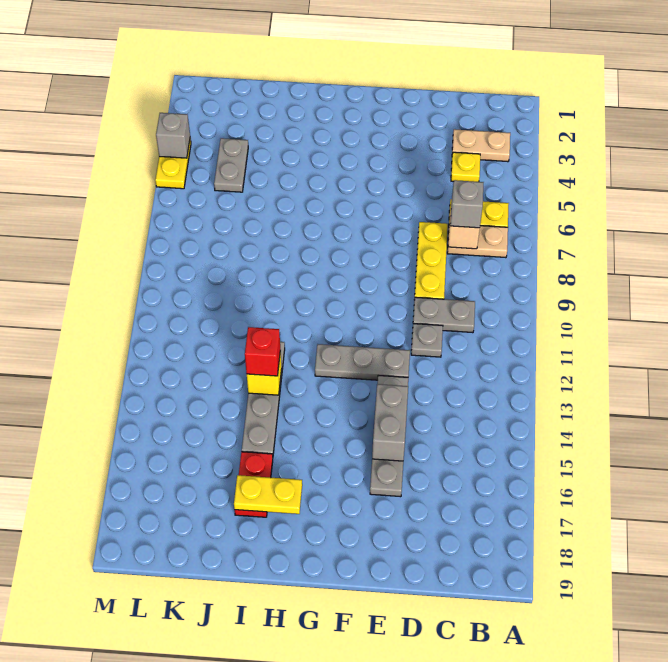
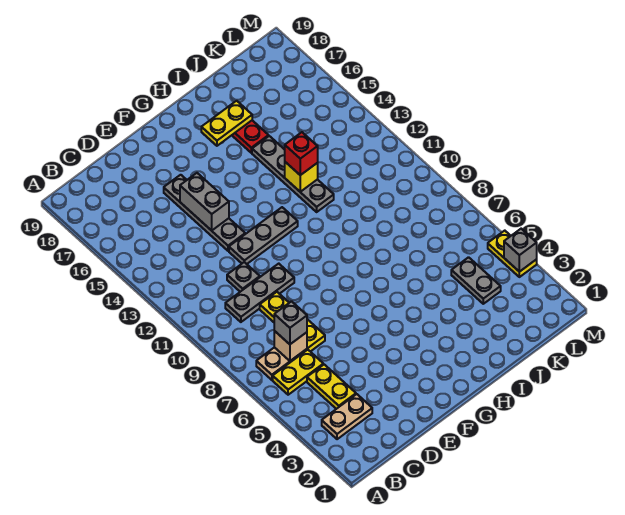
yellow plate C4 level 1 -> yellow plate C4:C5 level 1
grey plate C10:D10 level 1 -> grey plate C10:E10 level 1

